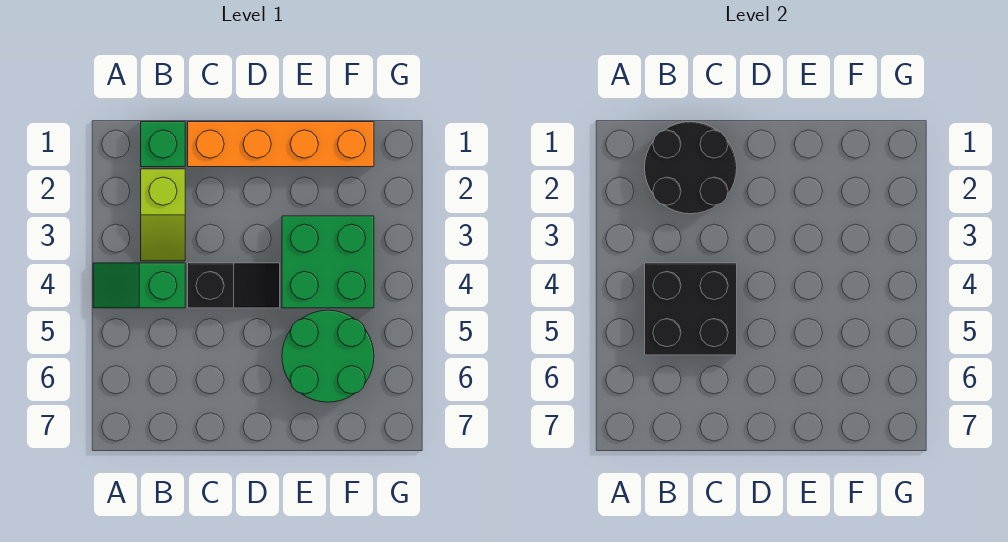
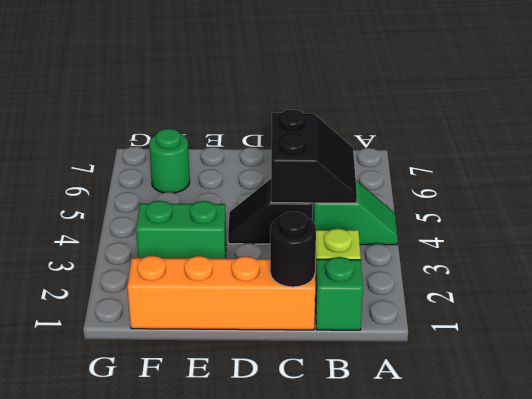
black round brick B1:C2 level 2 -> black round brick C1 level 2
black brick B4:C5 level 2 -> black slope B4:C5 level 2 top C
green brick E3:F4 level 1 -> green brick E3:F3 level 1
green round brick E5:F6 level 1 -> green round brick F6 level 1

